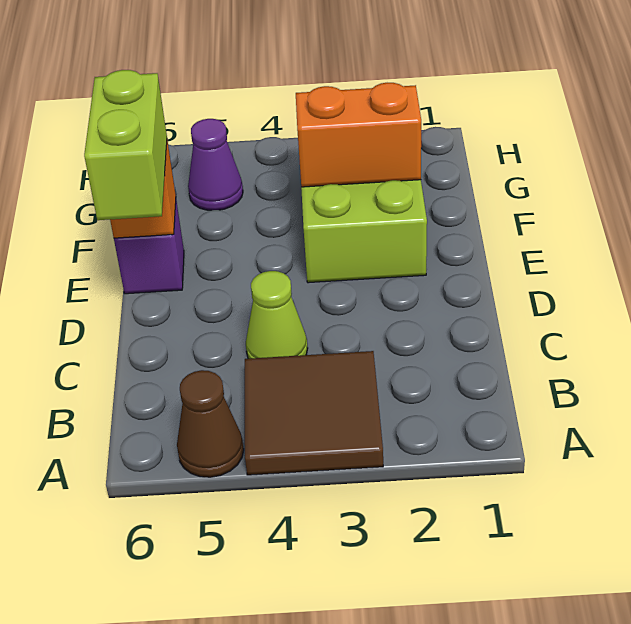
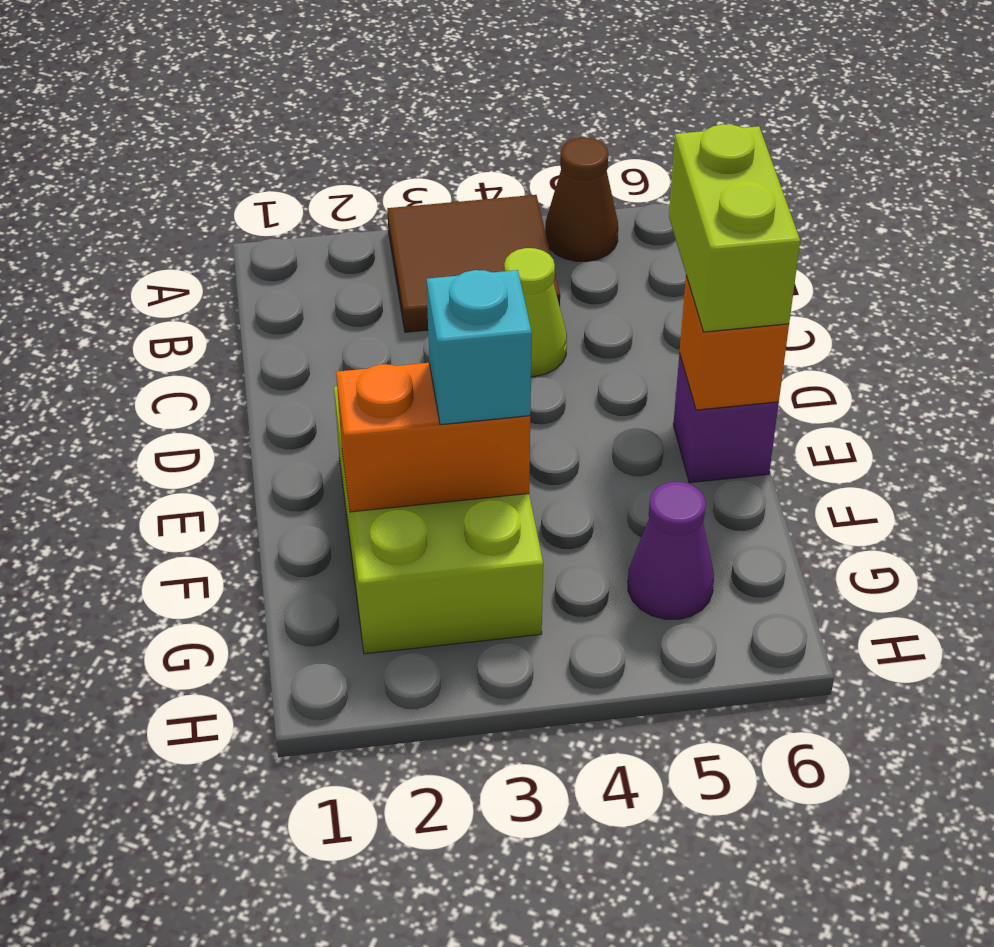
none -> cyan brick F3 level 3

